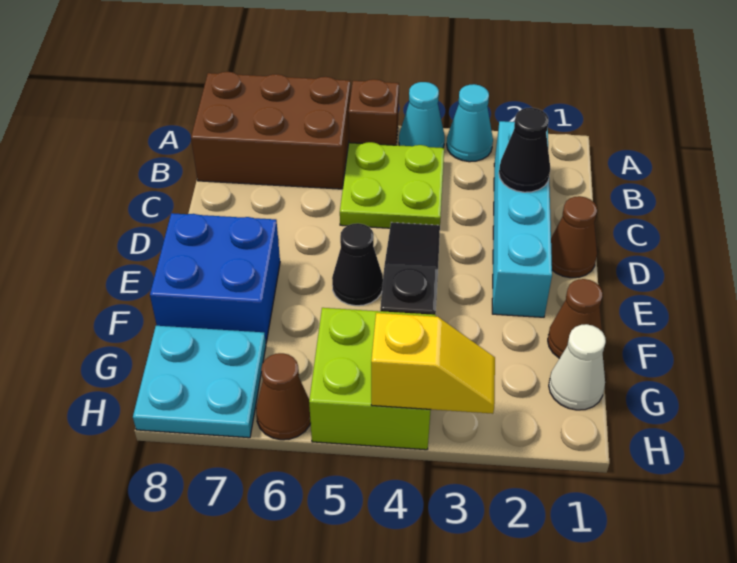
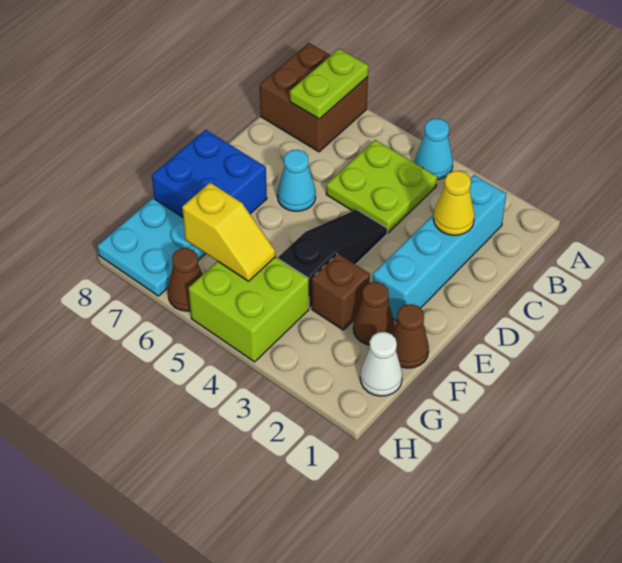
cyan cone A3 level 1 -> cyan cone D6 level 1
brown brick A5 level 1 -> brown brick F3 level 1
brown brick A6:B8 level 1 -> brown brick A7:B8 level 1
none -> lime plate A7:B7 level 2
black cone C2 level 2 -> yellow cone C2 level 2
brown cone D1 level 1 -> brown cone F2 level 1
black cone E5 level 1 -> none
yellow slope H3:H4 level 2 top 4 -> yellow slope G5:G6 level 2 top 6

